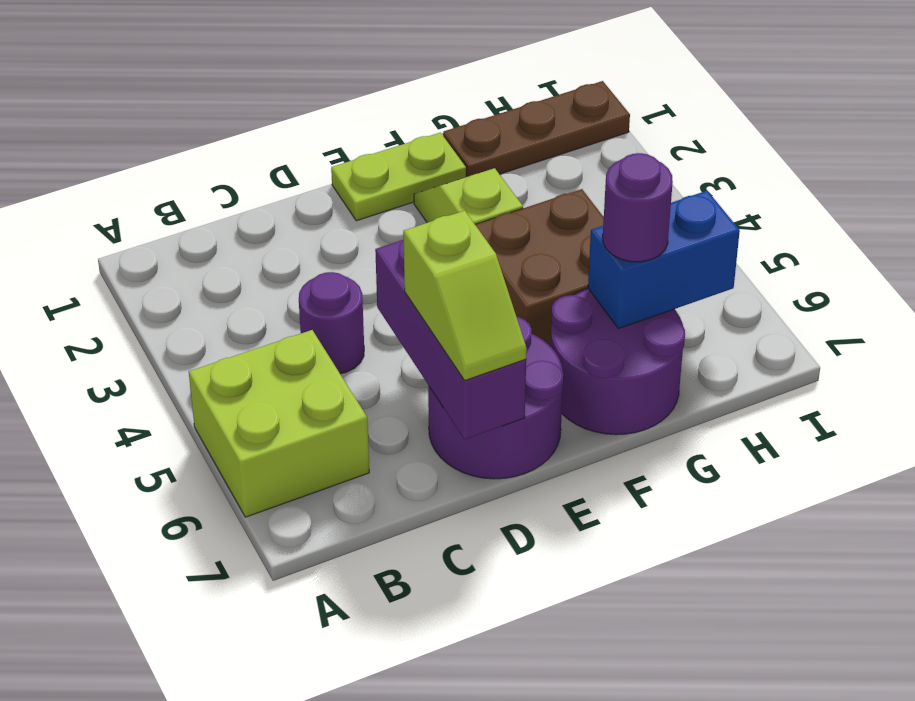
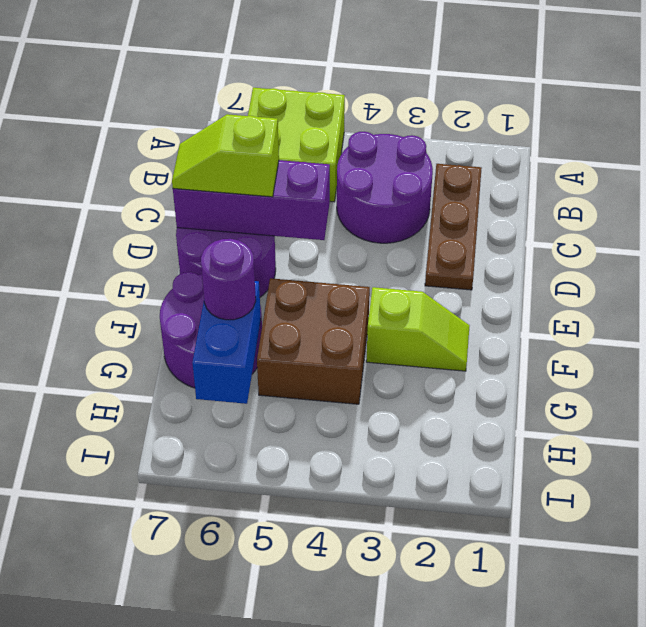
purple round brick C4 level 1 -> purple round brick B3:C4 level 1
lime plate E1:F1 level 1 -> none
brown plate G1:I1 level 1 -> brown plate B2:D2 level 1

